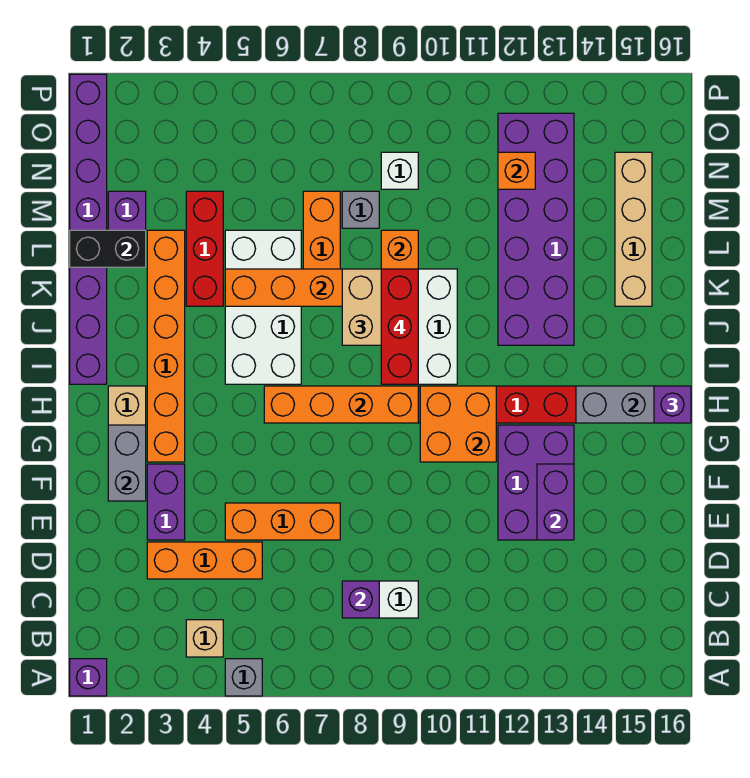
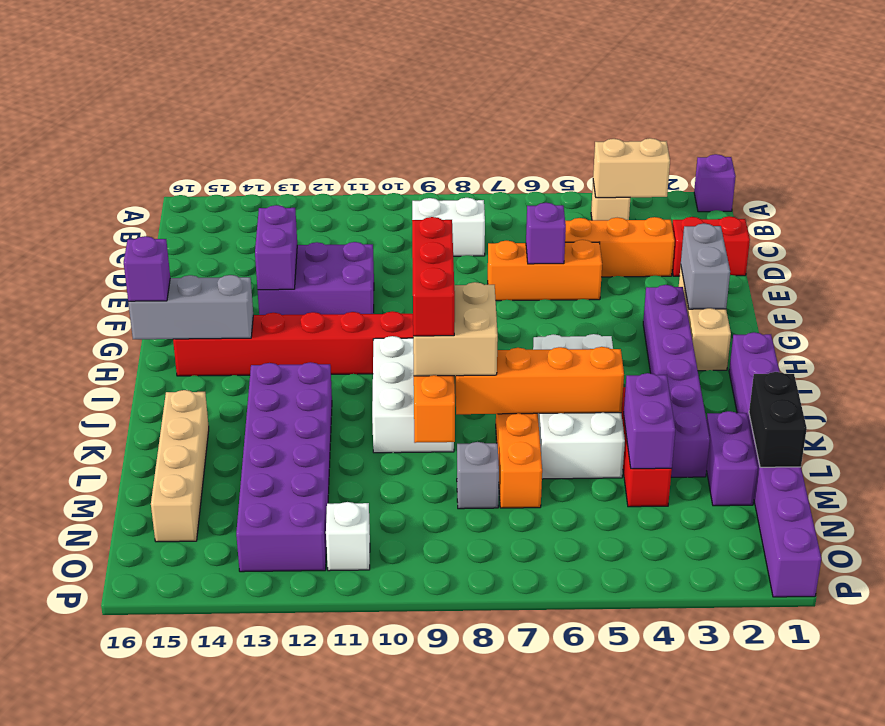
grey brick A5 level 1 -> none
none -> tan brick B3:B4 level 2
purple brick C8 level 2 -> purple brick E6 level 2
none -> red brick D1:D2 level 1
purple brick E3:F3 level 1 -> purple brick L4:M4 level 2
purple brick E12:G13 level 1 -> purple brick E11:F13 level 1
orange brick G3:L3 level 1 -> purple brick G3:L3 level 1
orange brick G10:H11 level 2 -> none
orange brick H6:H9 level 2 -> none
black brick L1:L2 level 2 -> black brick L1:M1 level 2
white brick N9 level 1 -> white brick O11 level 1
orange brick N12 level 2 -> none

